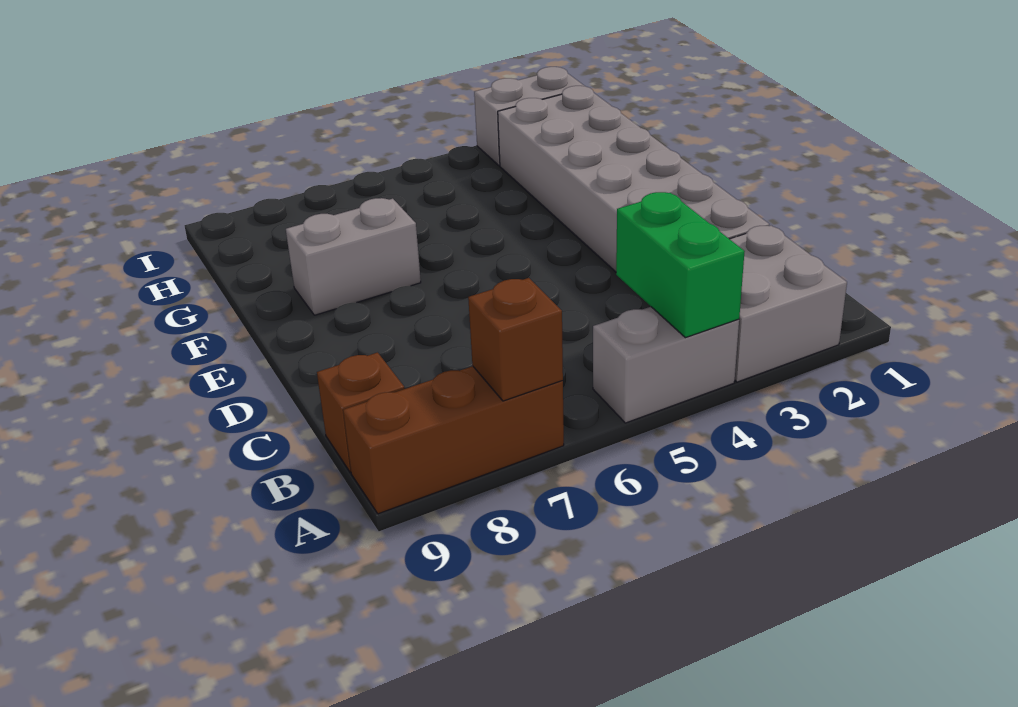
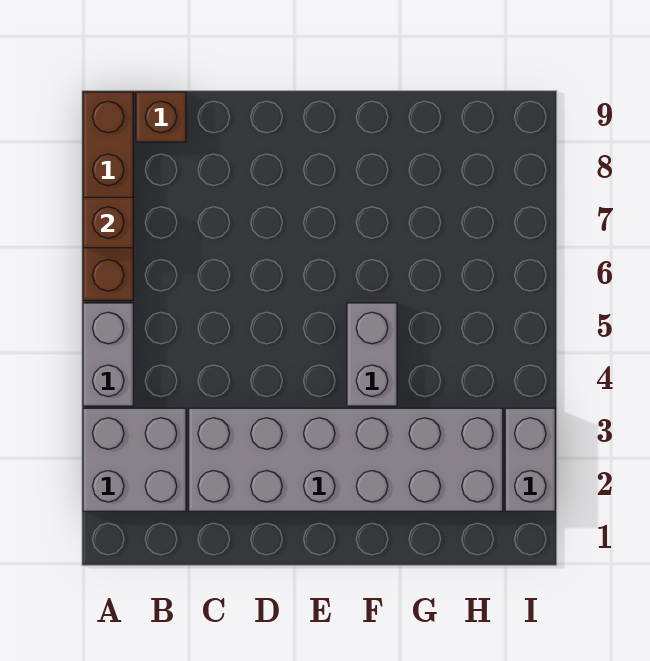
green brick A4:B4 level 2 -> none
brown brick A7:A9 level 1 -> brown brick A6:A9 level 1
grey brick F7:F8 level 1 -> grey brick F4:F5 level 1

